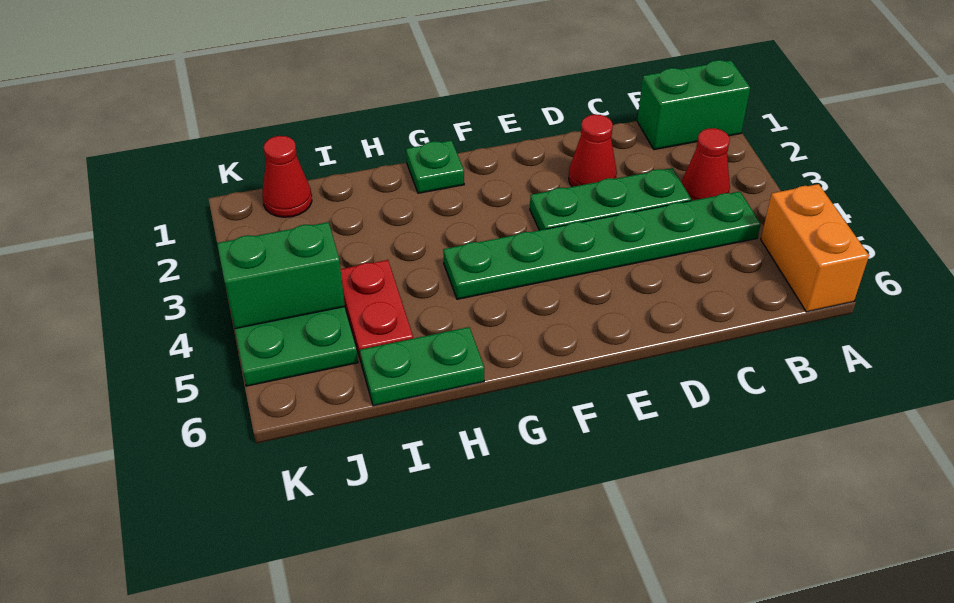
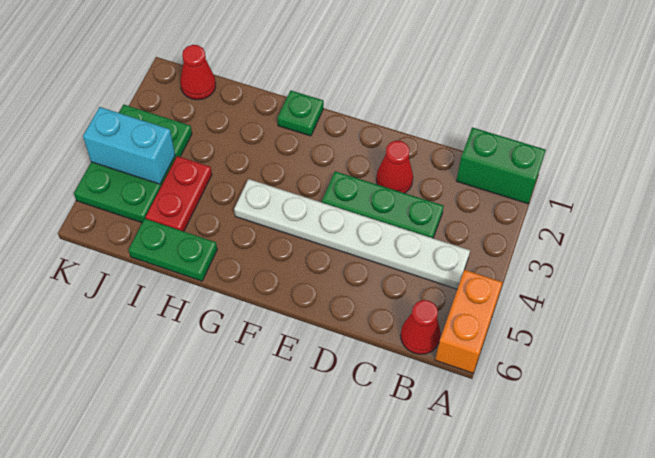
red cone B3 level 1 -> red cone B6 level 1
green plate B4:G4 level 1 -> white plate B4:G4 level 1
green brick J4:K4 level 2 -> cyan brick J4:K4 level 2

